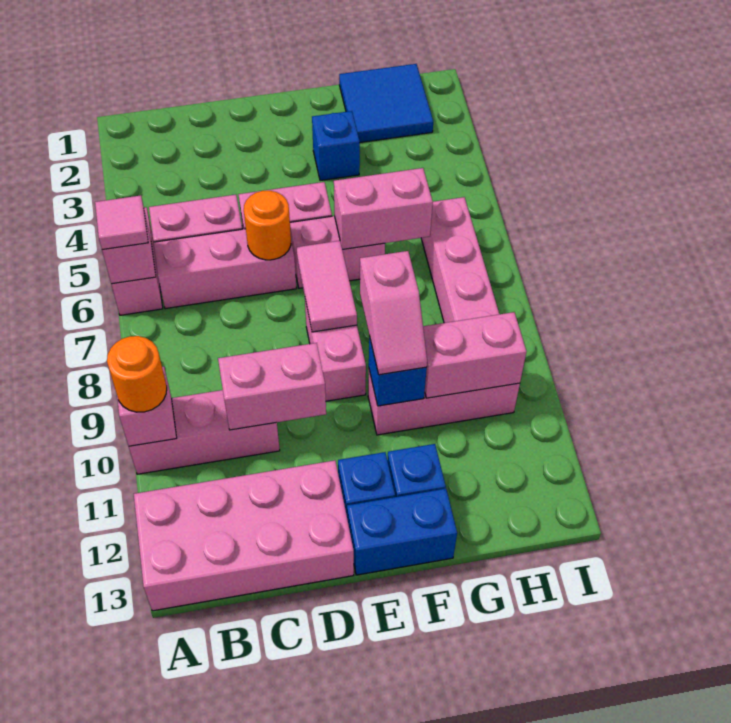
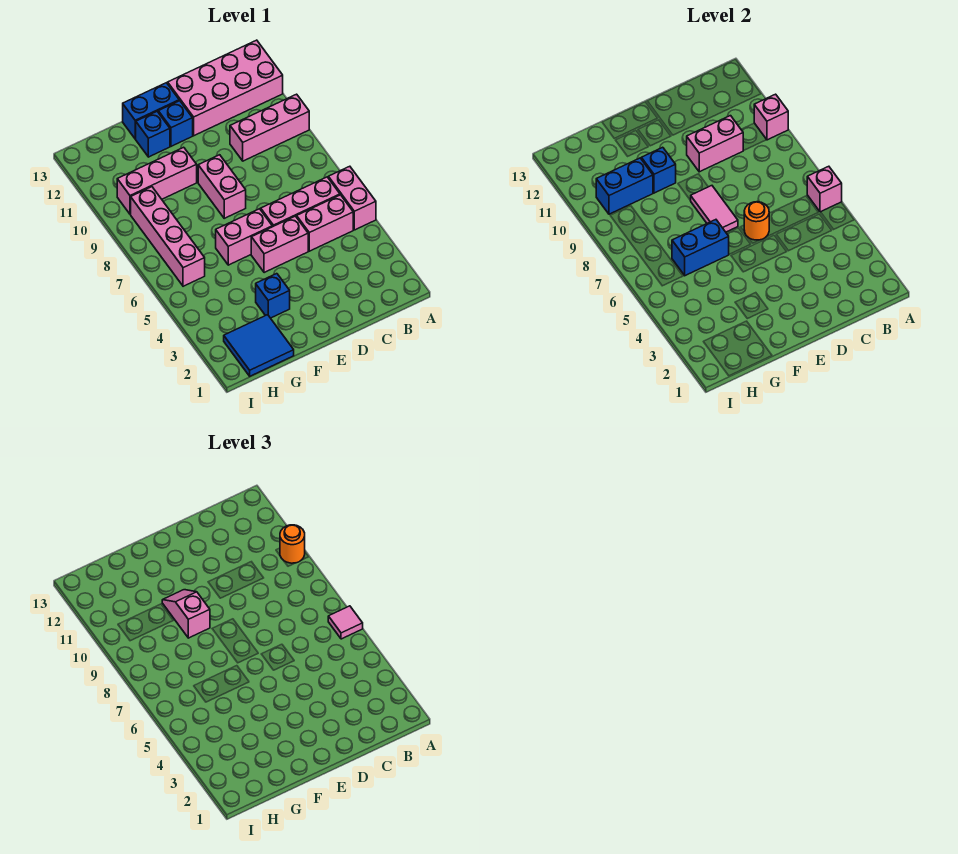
pink brick F6:G6 level 2 -> blue brick F6:G6 level 2
pink brick G10:H10 level 2 -> blue brick G10:H10 level 2

